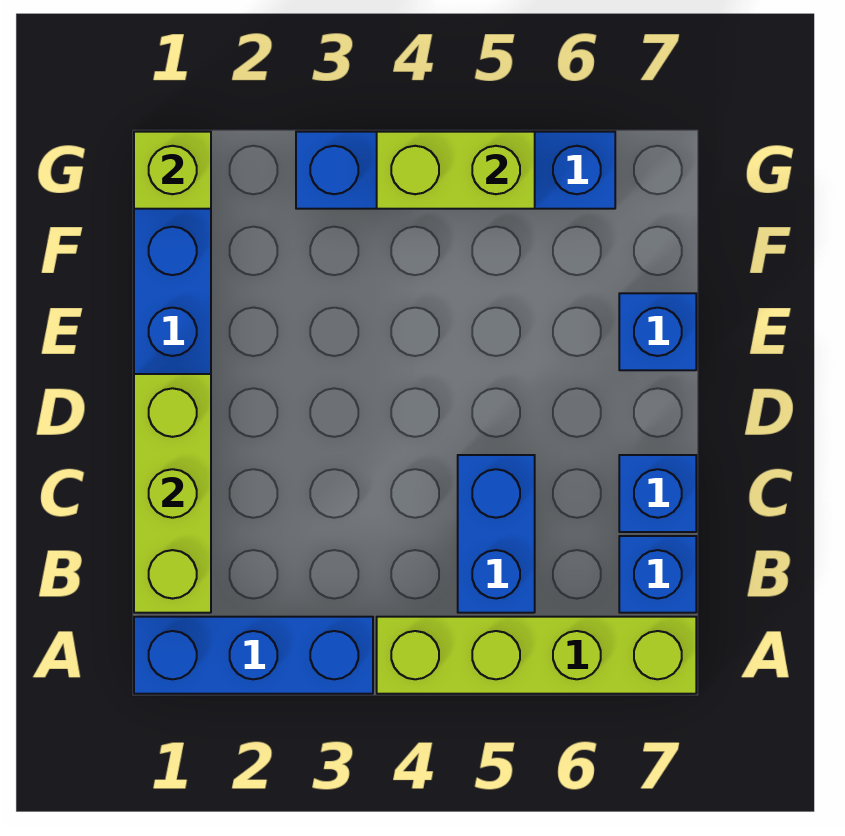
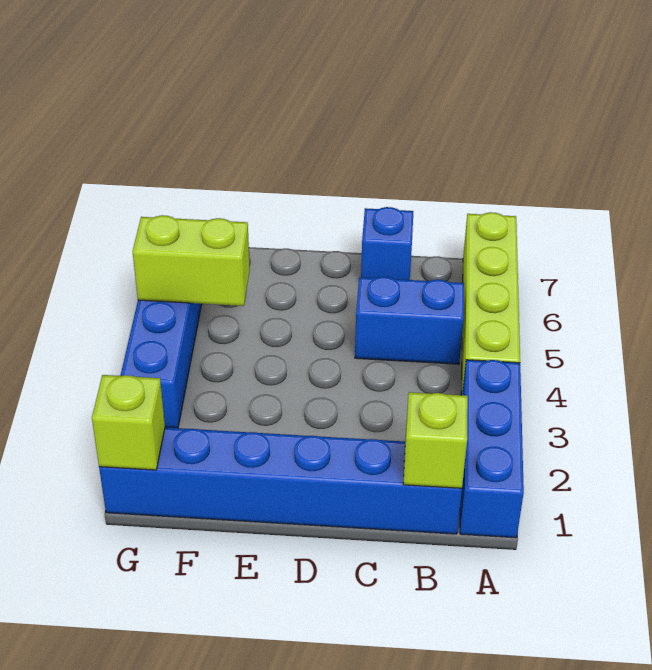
lime brick B1:D1 level 2 -> lime brick B1 level 2
blue brick B7 level 1 -> none
blue brick E7 level 1 -> none
lime brick G4:G5 level 2 -> lime brick F5:G5 level 2

